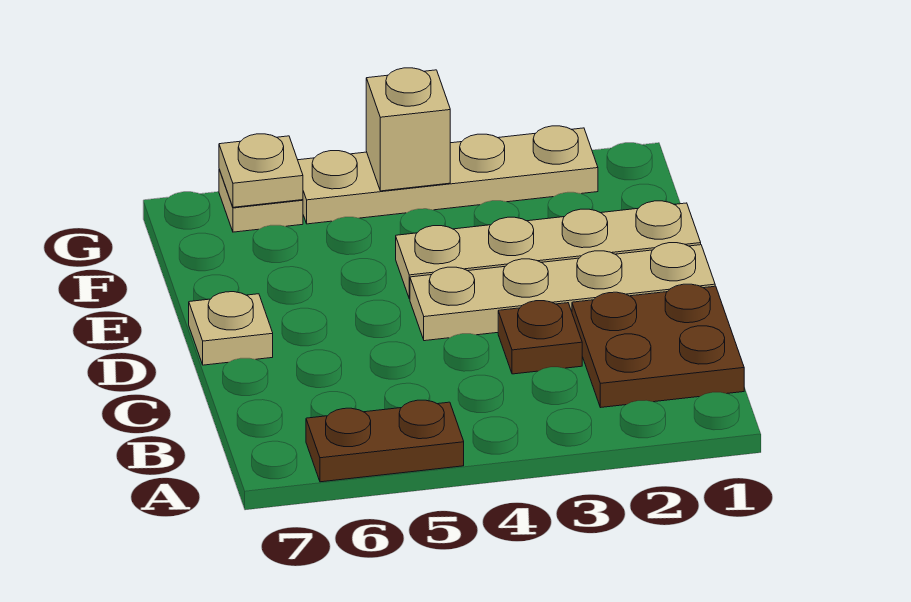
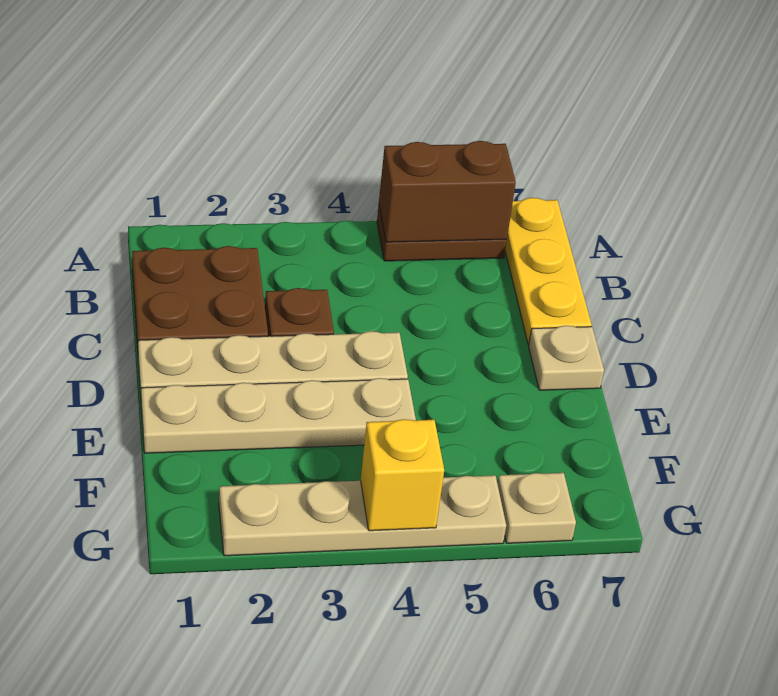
none -> brown brick A5:A6 level 2
none -> yellow plate A7:C7 level 1
tan brick G4 level 2 -> yellow brick G4 level 2
tan plate G6 level 2 -> none

